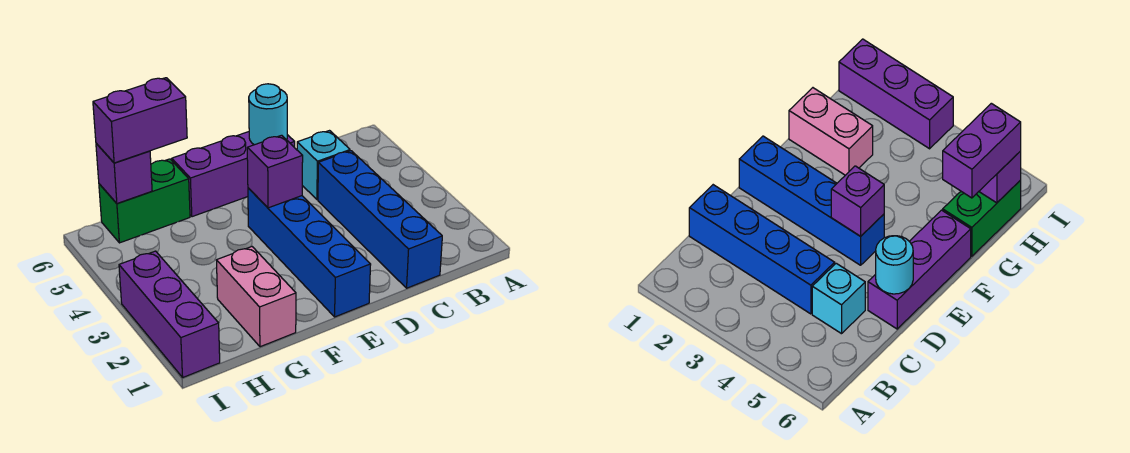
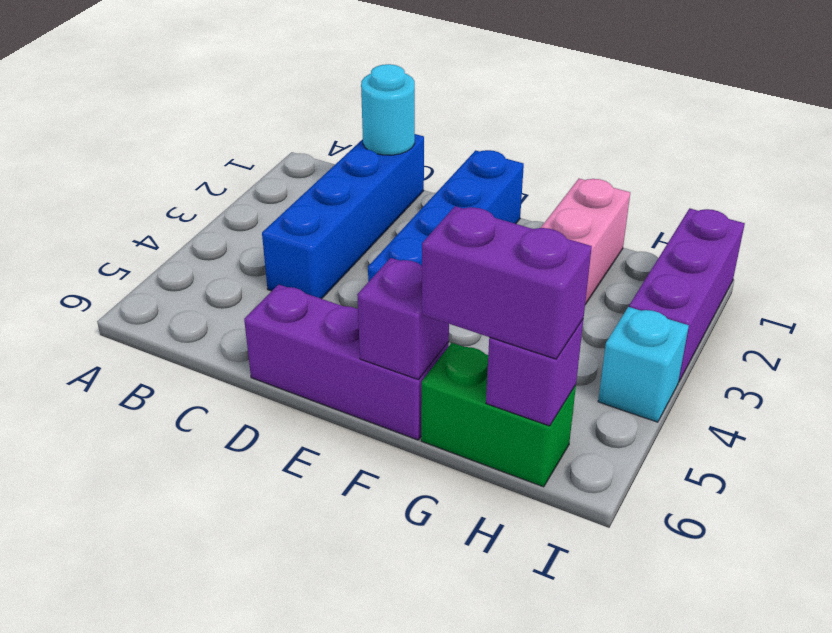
cyan brick C5 level 1 -> cyan brick I4 level 1
cyan round brick D6 level 2 -> cyan round brick C1 level 2
purple brick E4 level 2 -> purple brick F6 level 2

